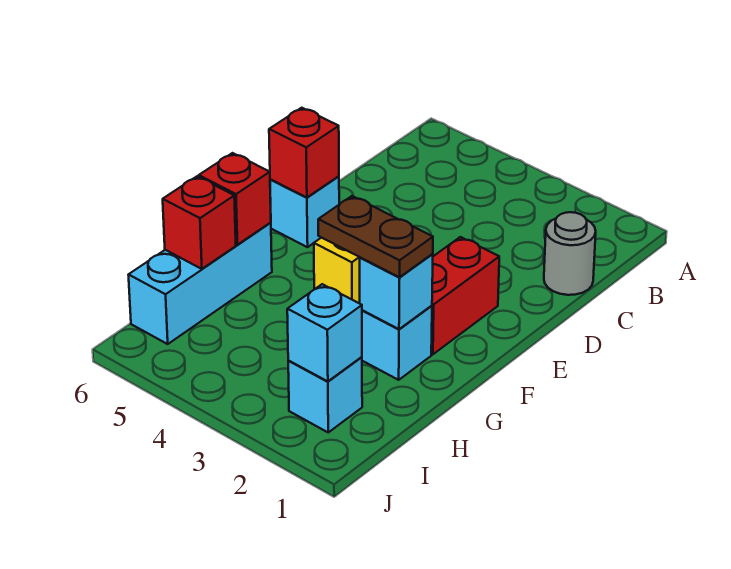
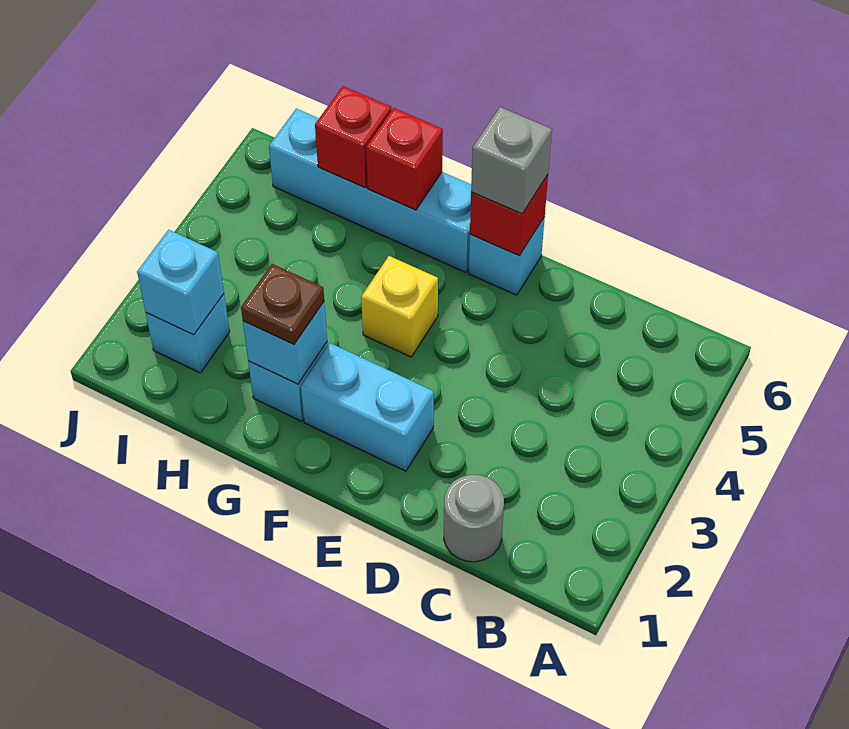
red brick E2:F2 level 1 -> cyan brick E2:F2 level 1
none -> grey brick E6 level 3
brown plate G2:G3 level 3 -> brown plate G2 level 3
cyan brick G6:I6 level 1 -> cyan brick F6:I6 level 1

